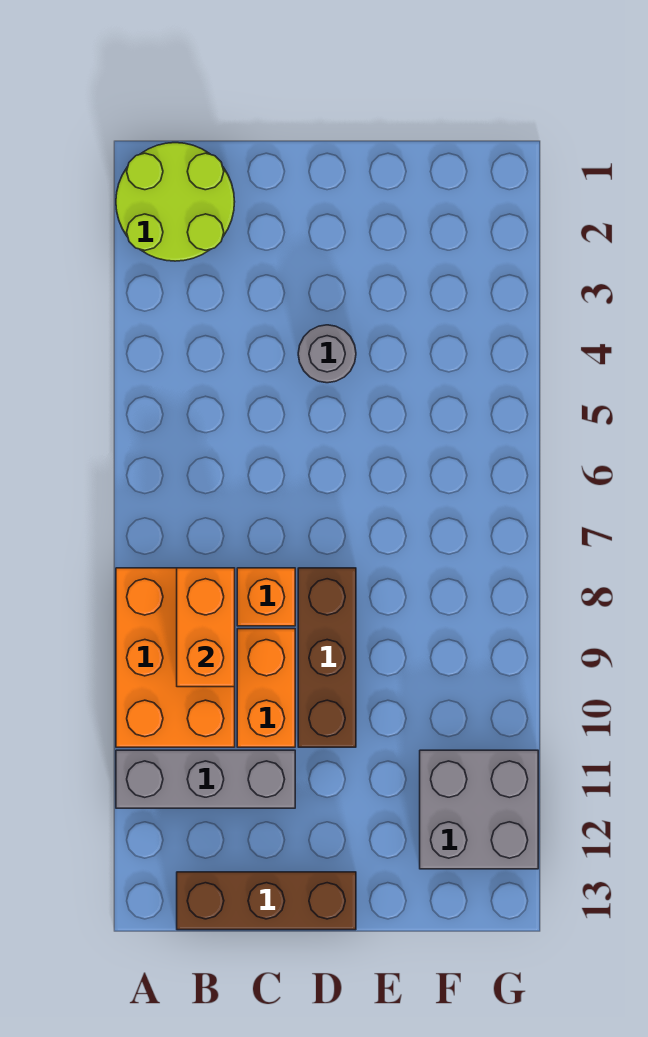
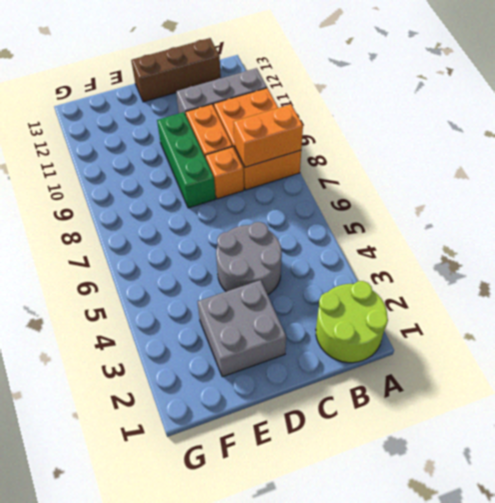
orange brick B8:B9 level 2 -> orange brick A8:B8 level 2
grey round brick D4 level 1 -> grey round brick C4:D5 level 1
brown brick D8:D10 level 1 -> green brick D8:D10 level 1
grey brick F11:G12 level 1 -> grey brick D2:E3 level 1

